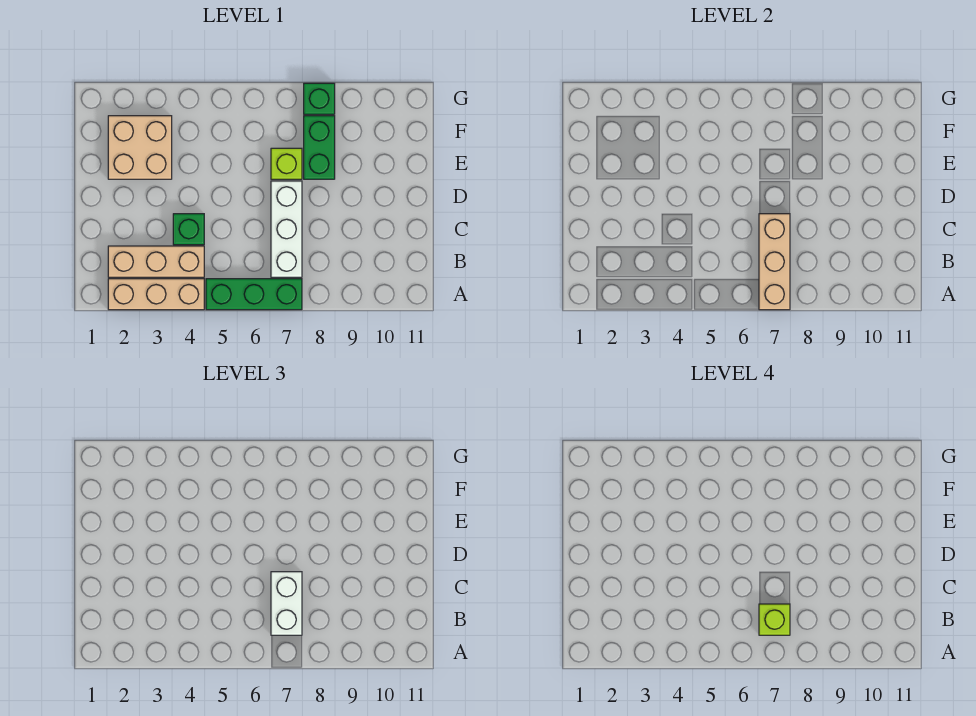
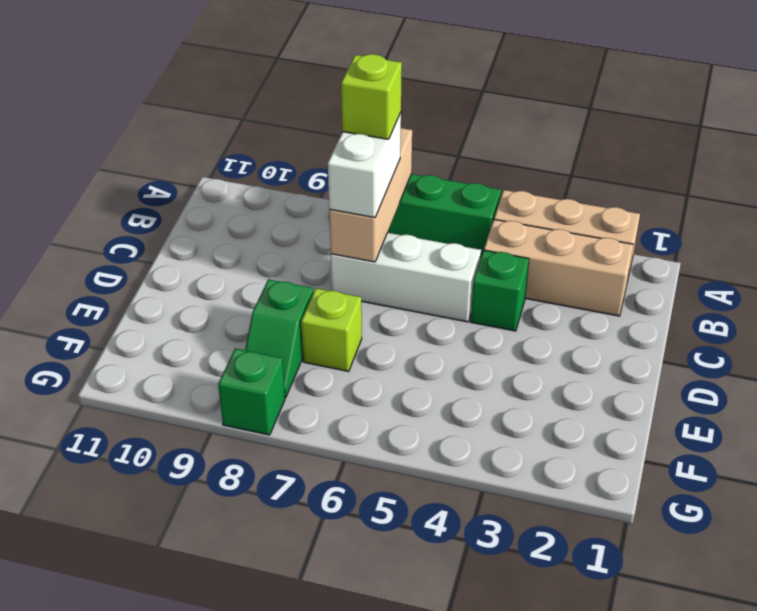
white brick B7:D7 level 1 -> white brick C5:C7 level 1
tan brick E2:F3 level 1 -> none
green brick E8:F8 level 1 -> green slope E8:F8 level 1 top E

